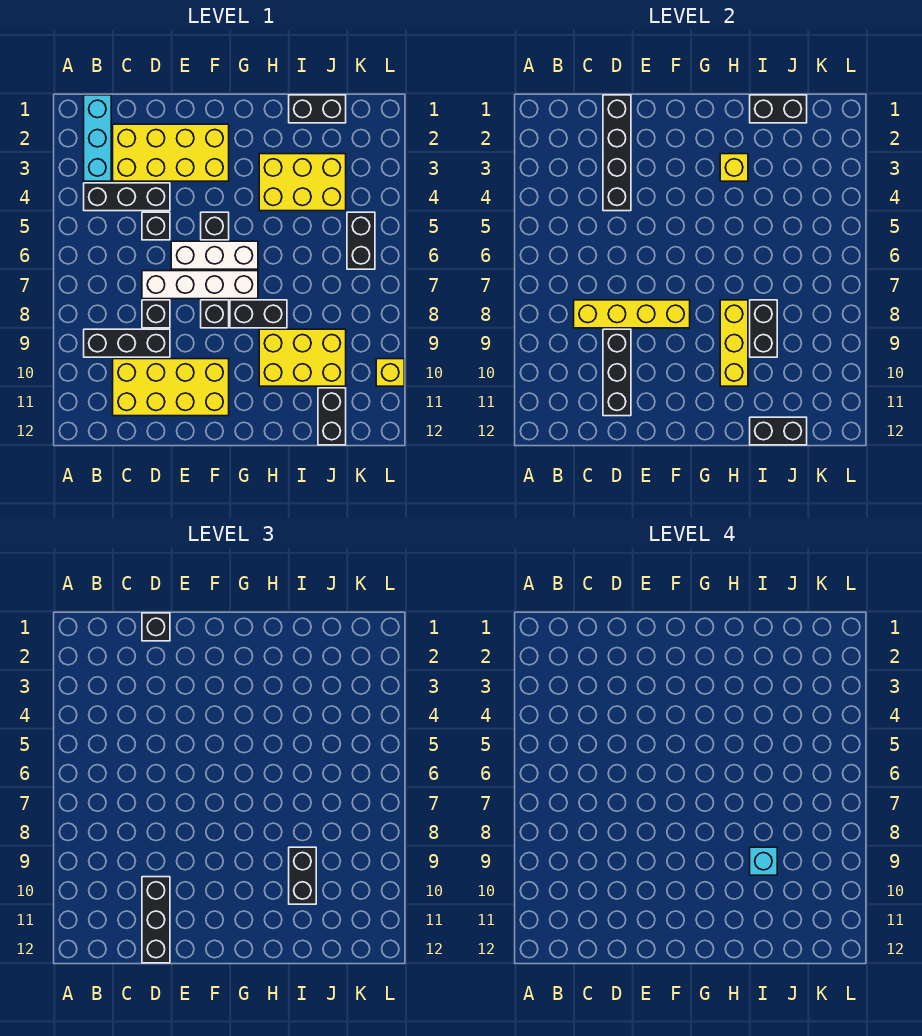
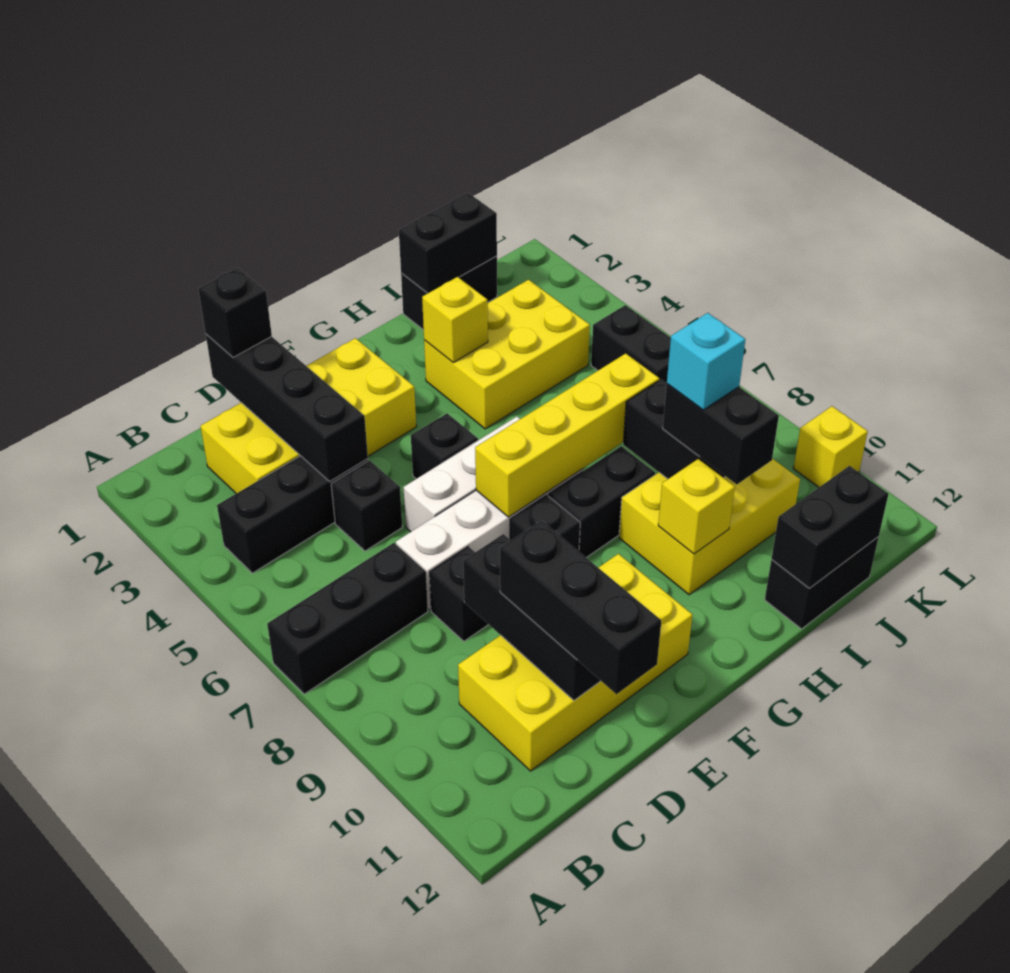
cyan brick B1:B3 level 1 -> none
black brick B9:D9 level 1 -> black brick A7:C7 level 1
yellow brick C8:F8 level 2 -> yellow brick F7:I7 level 2
yellow brick H8:H10 level 2 -> yellow brick H10 level 2
black brick J11:J12 level 1 -> black brick I12:J12 level 1

